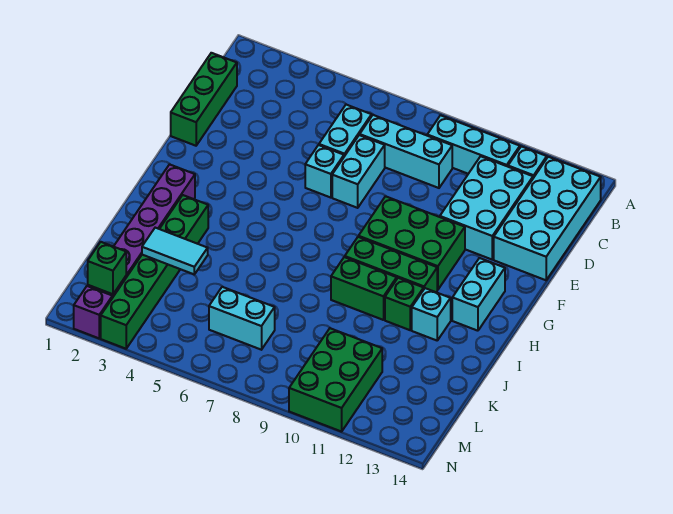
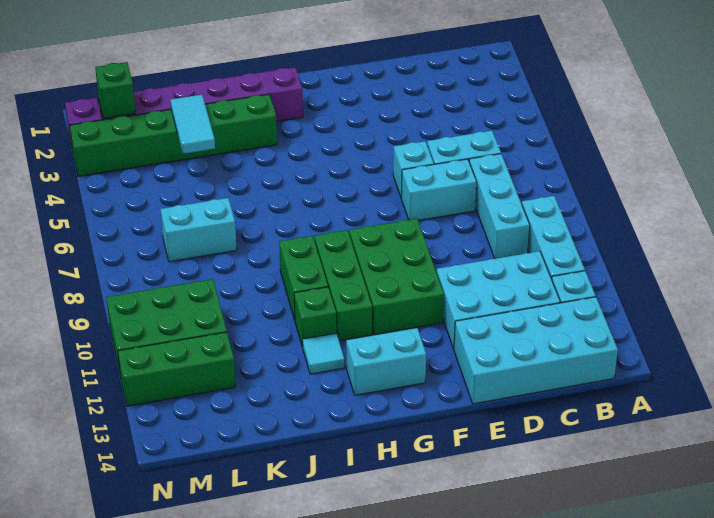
green brick C1:E1 level 1 -> green brick L12:N12 level 1
cyan brick I12 level 1 -> cyan tile I12 level 1
cyan brick L6:L7 level 1 -> cyan brick K7:L7 level 1

